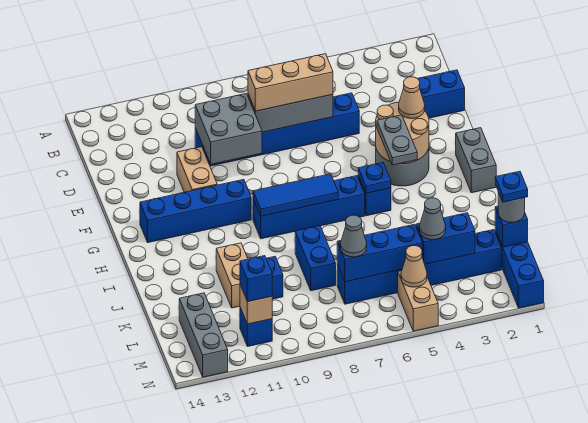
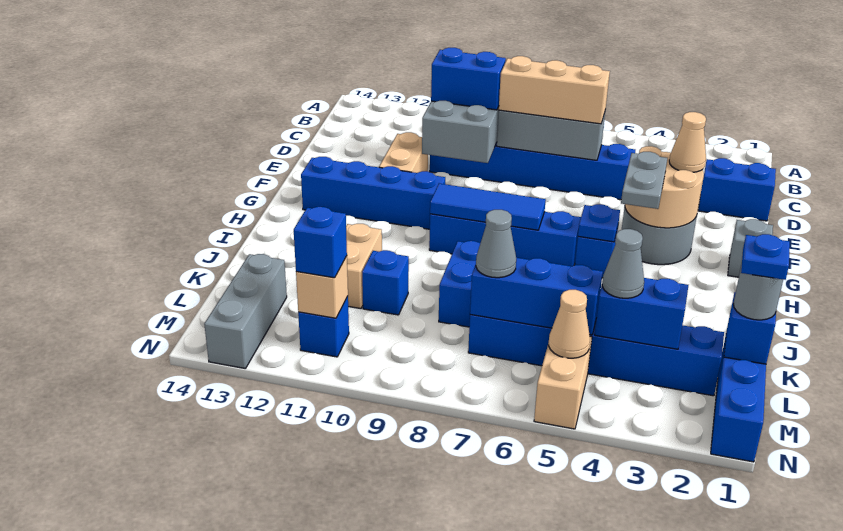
none -> blue brick D9:D10 level 3
grey brick G1:H1 level 1 -> grey brick G1 level 1

